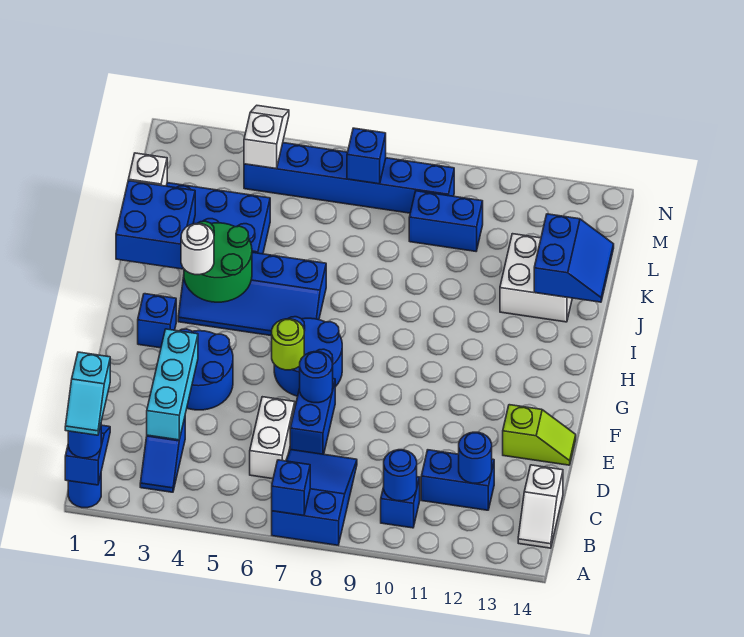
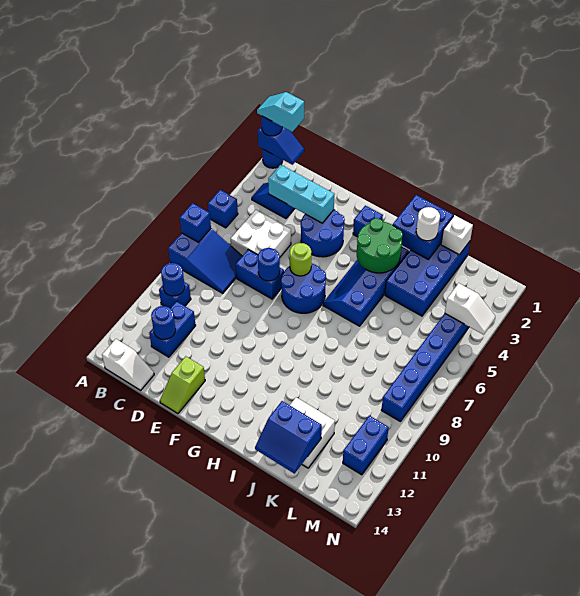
white slope B14:C14 level 1 top C -> white slope B14:C14 level 1 top B
white brick C6:D6 level 1 -> white brick C5:D6 level 1
white round brick H3 level 3 -> white round brick J2 level 3
blue brick L9:L10 level 1 -> blue brick M11:M12 level 1
blue brick M7 level 2 -> blue brick A5 level 1

